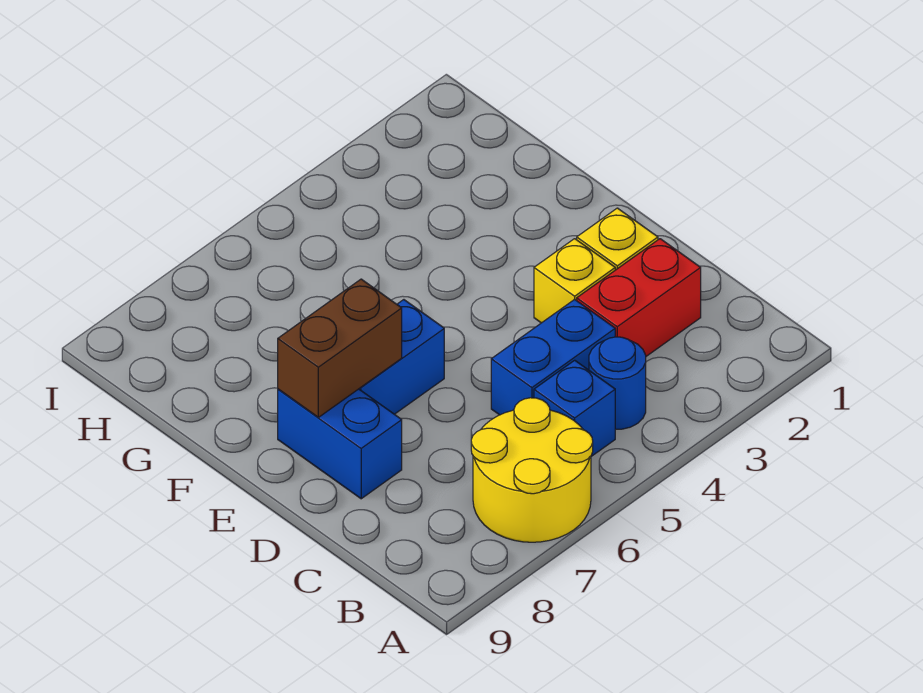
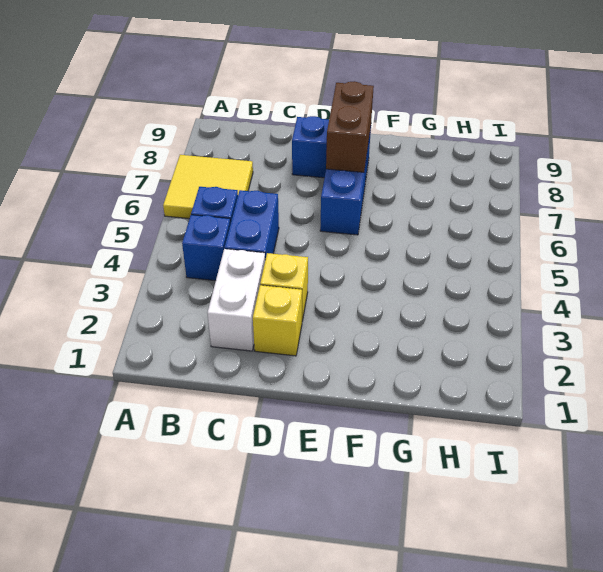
yellow round brick A6:B7 level 1 -> yellow tile A6:B7 level 1
blue round brick B4 level 1 -> blue brick B4 level 1
red brick C2:C3 level 1 -> white brick C2:C3 level 1

